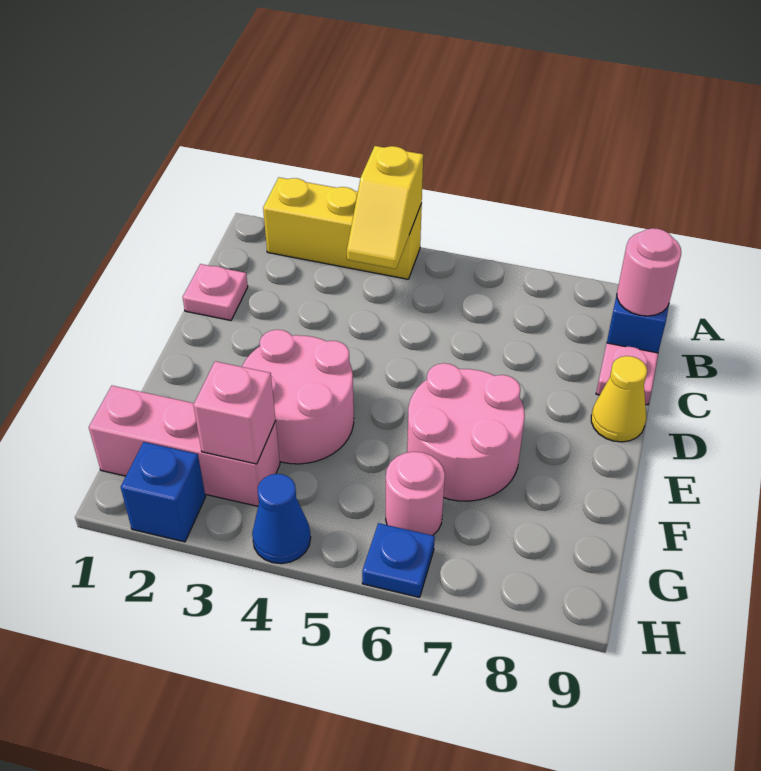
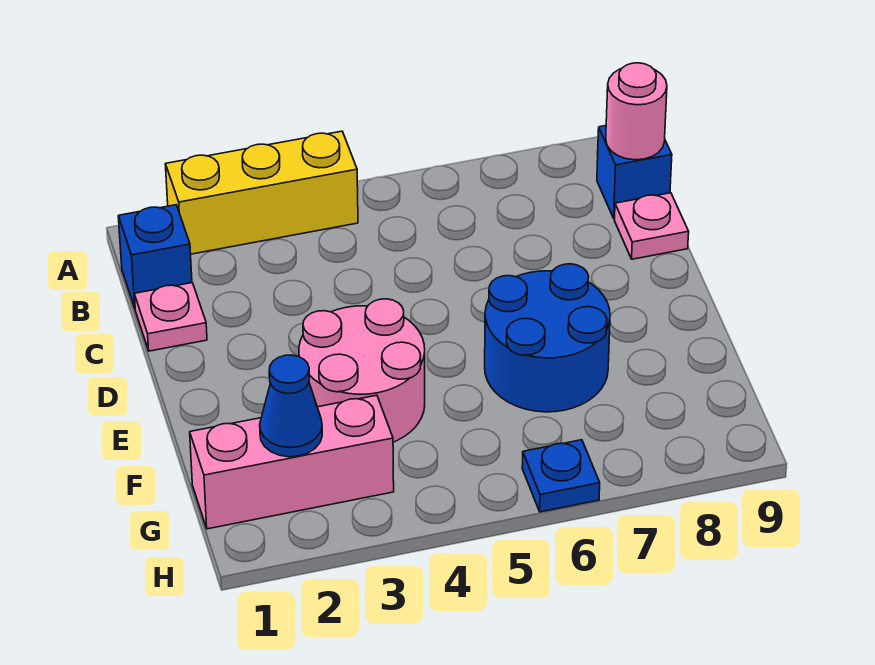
yellow slope A4:B4 level 2 top A -> none
yellow cone D9 level 1 -> none
pink round brick E6:F7 level 1 -> blue round brick E6:F7 level 1
pink brick G3 level 2 -> none
pink round brick G6 level 1 -> none
blue brick H2 level 1 -> blue brick B1 level 1
blue cone H4 level 1 -> blue cone G2 level 2

